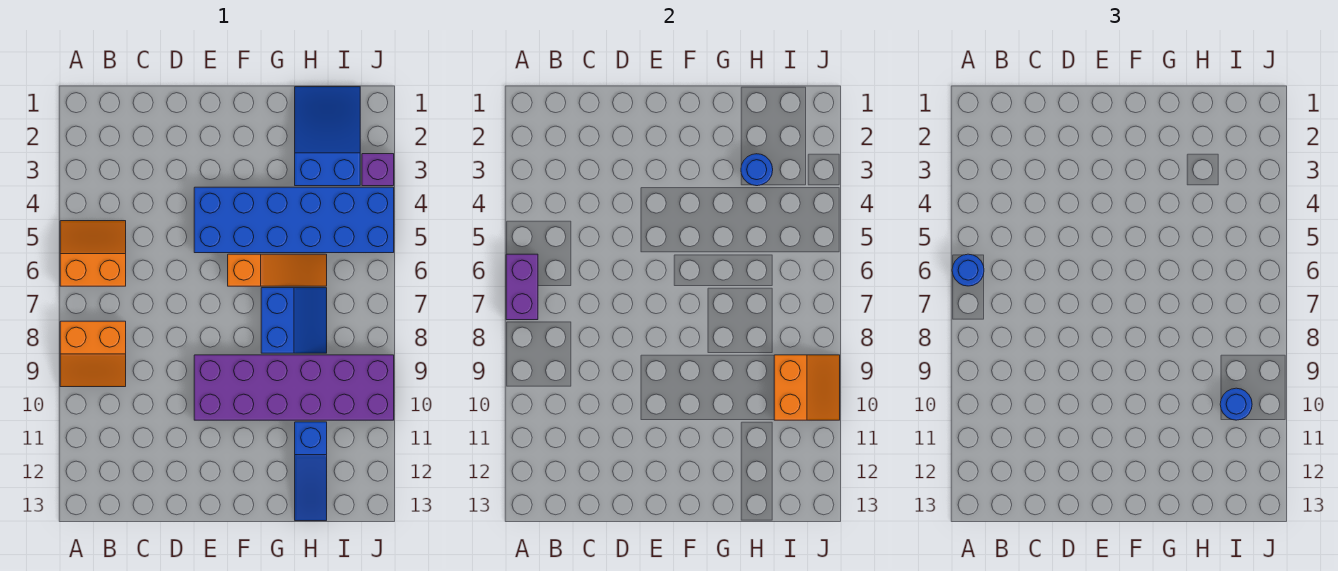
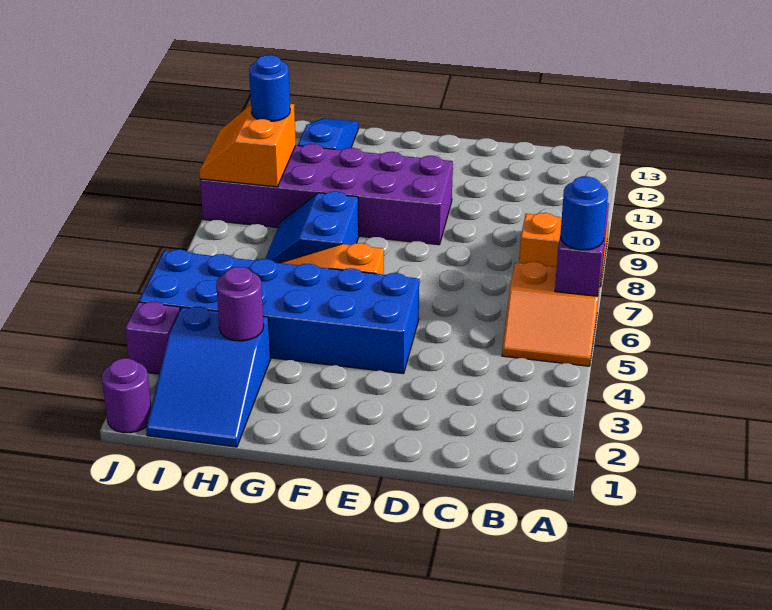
blue round brick H3 level 2 -> purple round brick H3 level 2
none -> purple round brick J1 level 1

